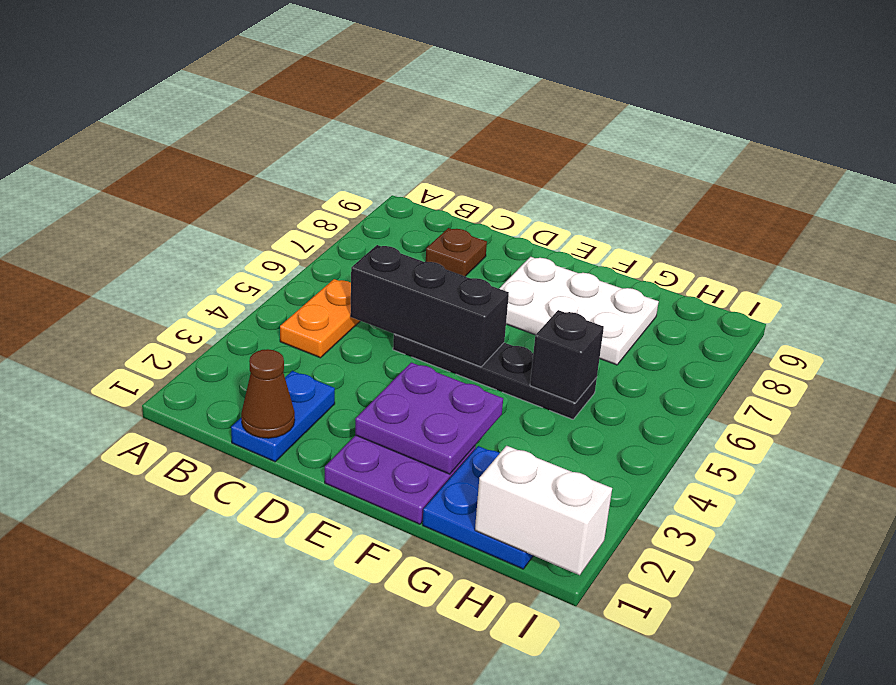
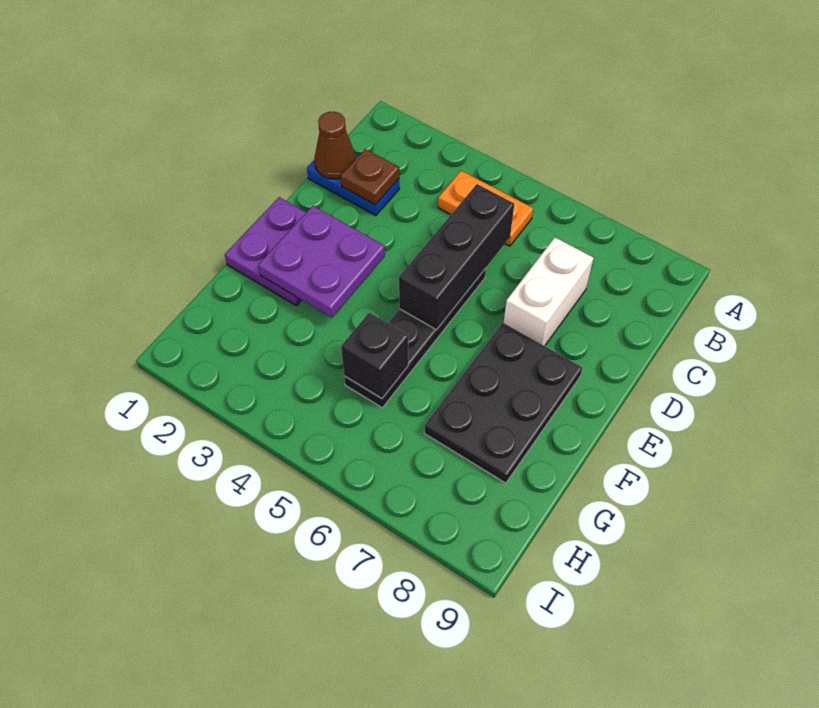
brown plate C8 level 1 -> brown plate C2 level 2
white plate E7:G8 level 1 -> black plate E7:G8 level 1
blue plate G1:H2 level 1 -> none
white brick H1:I1 level 2 -> white brick C7:D7 level 1

